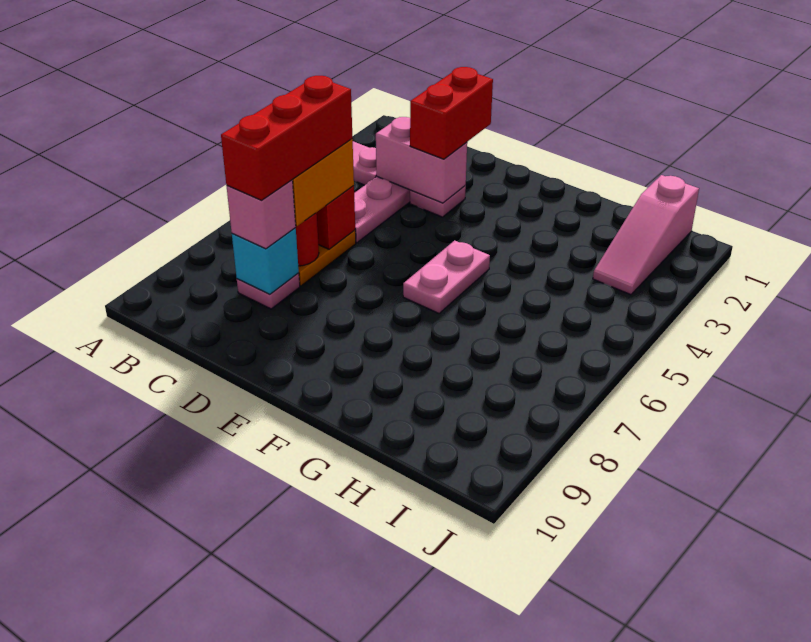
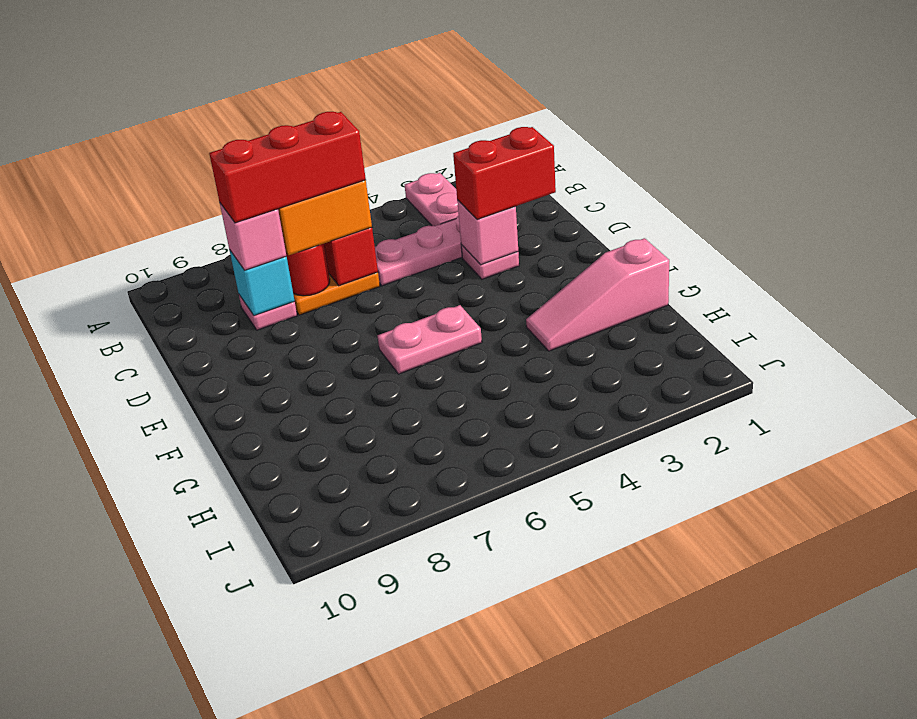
pink brick C3:D3 level 2 -> pink brick D3 level 2
pink slope I1:I3 level 1 top 1 -> pink slope G1:G3 level 1 top 1

